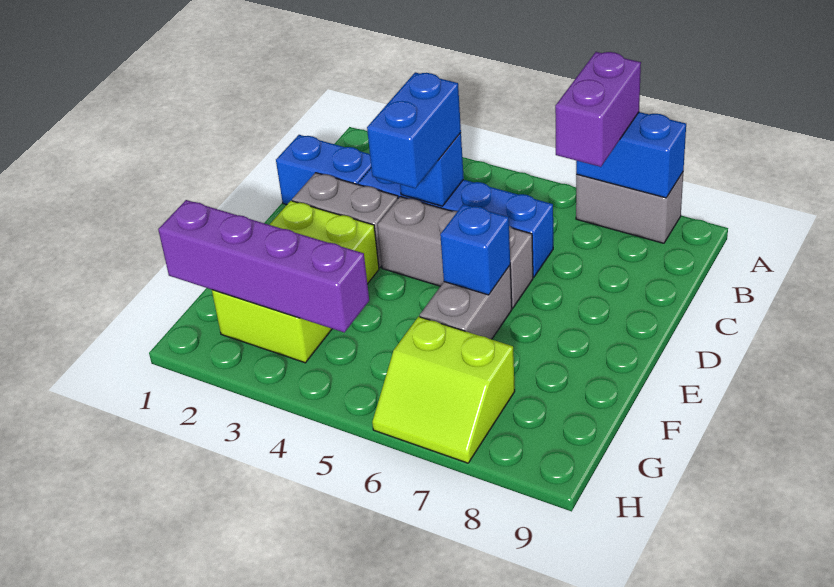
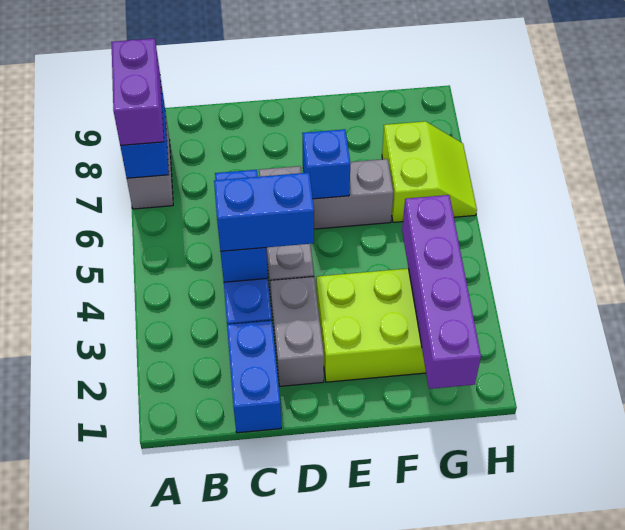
purple brick A7:B7 level 3 -> purple brick A7:A8 level 3

